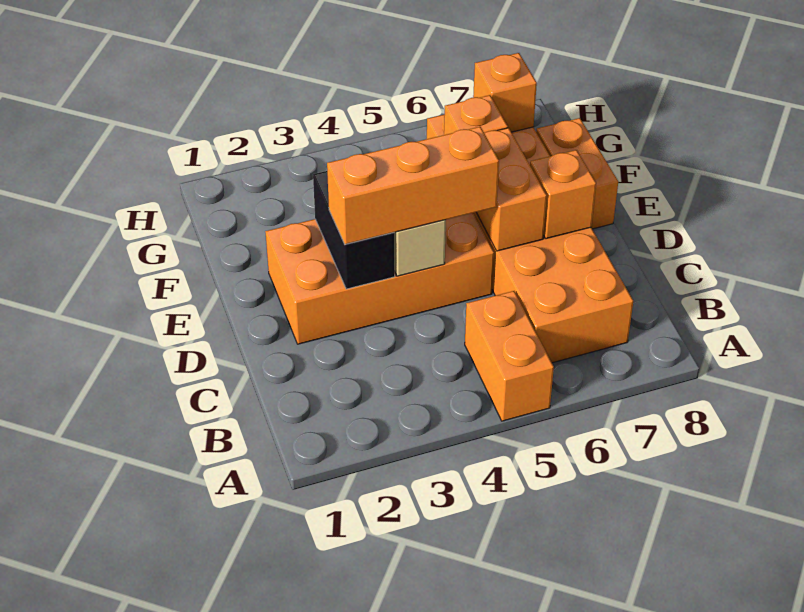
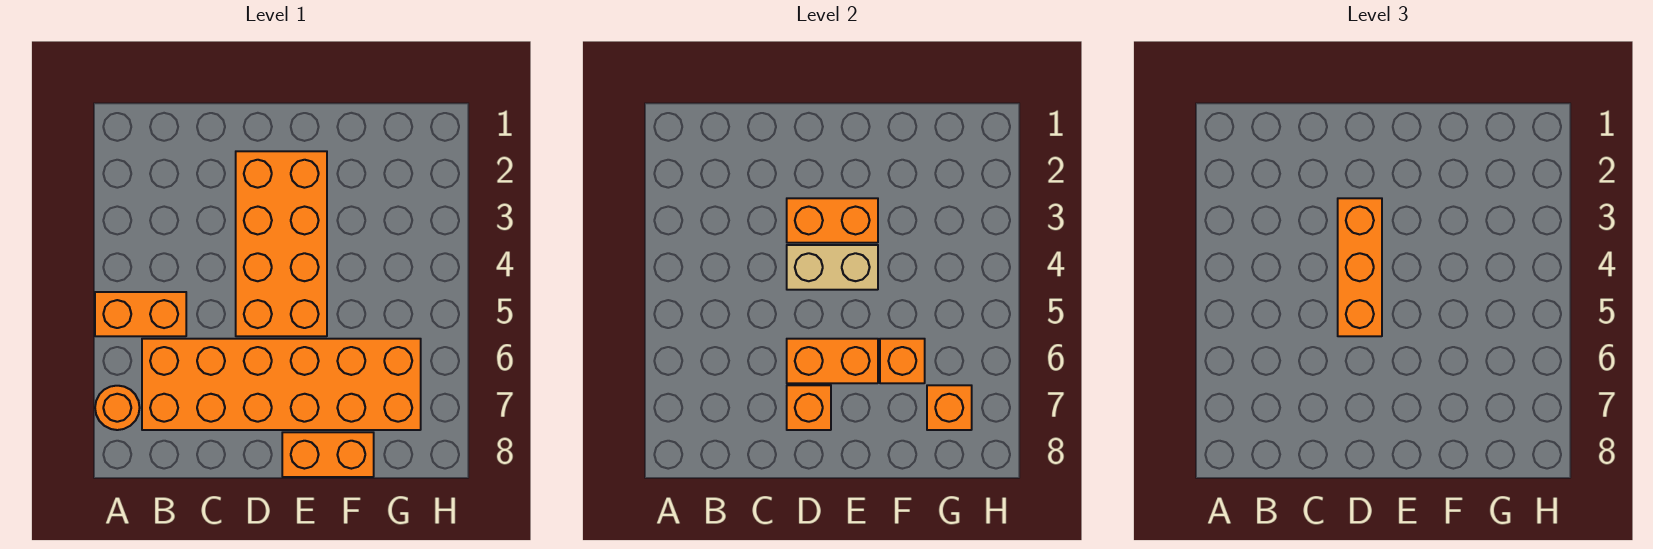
none -> orange round brick A7 level 1
black brick D3:E3 level 2 -> orange brick D3:E3 level 2

